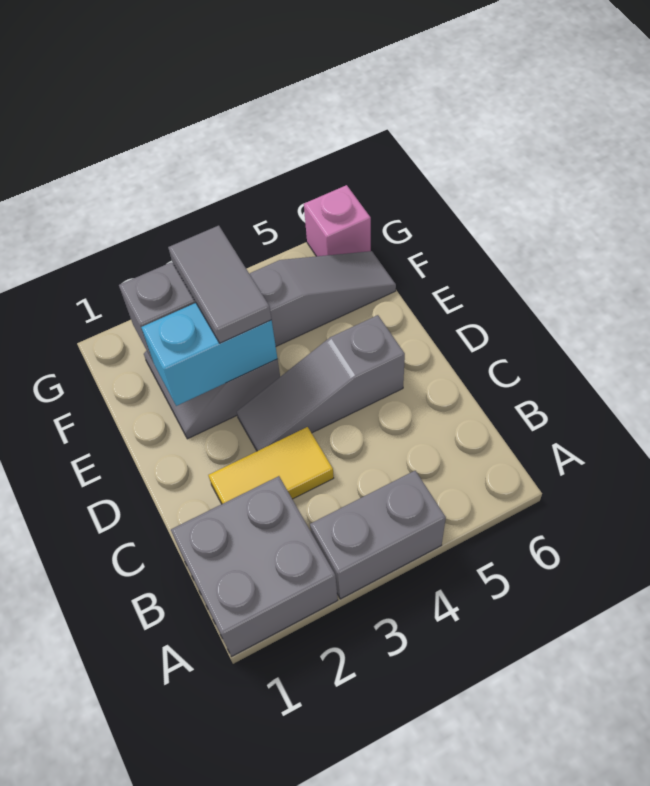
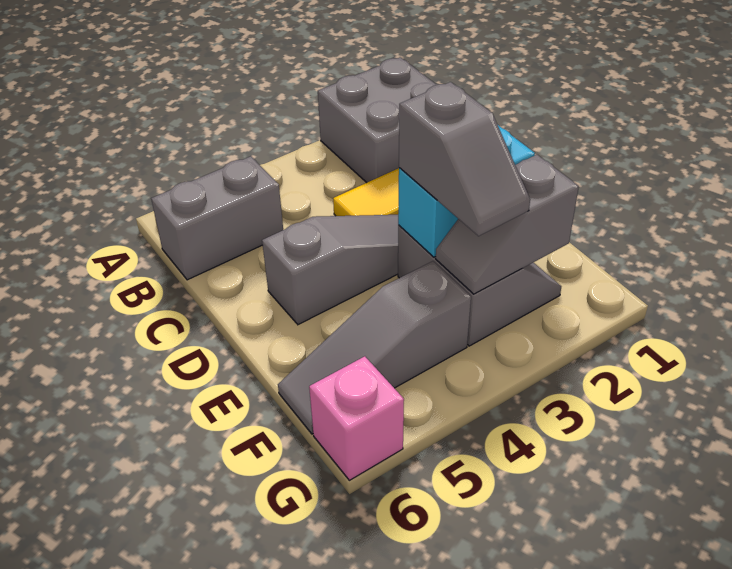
grey brick A3:A4 level 1 -> grey brick B5:B6 level 1
grey tile E3:F3 level 3 -> grey slope E3:F3 level 3 top E

